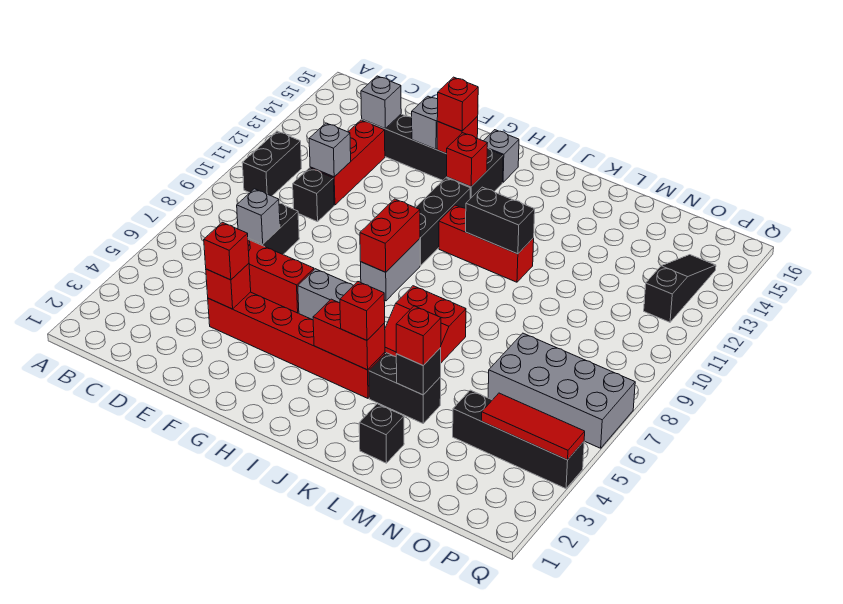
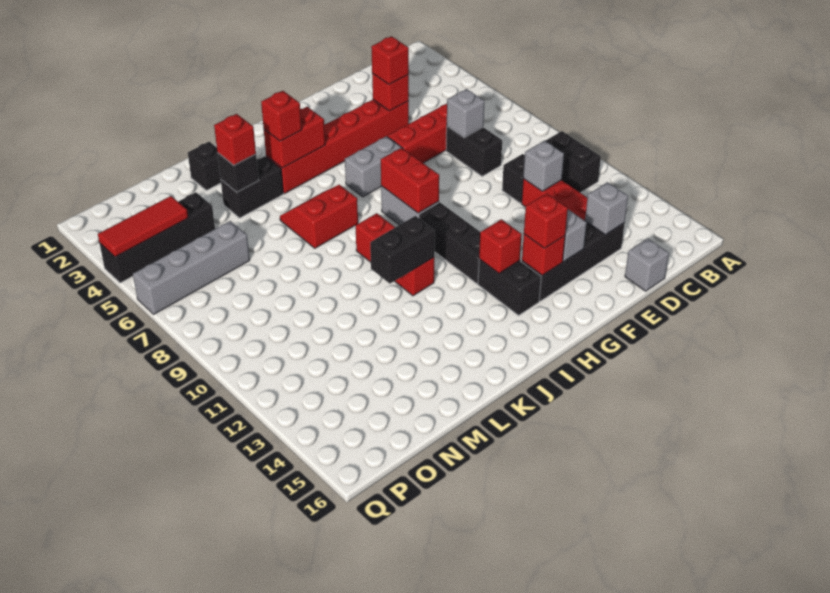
grey brick H15 level 1 -> grey brick D16 level 1
red brick I11:K11 level 1 -> red brick J9:J11 level 1
grey brick N6:Q7 level 1 -> grey brick N6:Q6 level 1
black slope P12:P14 level 1 top 12 -> none

